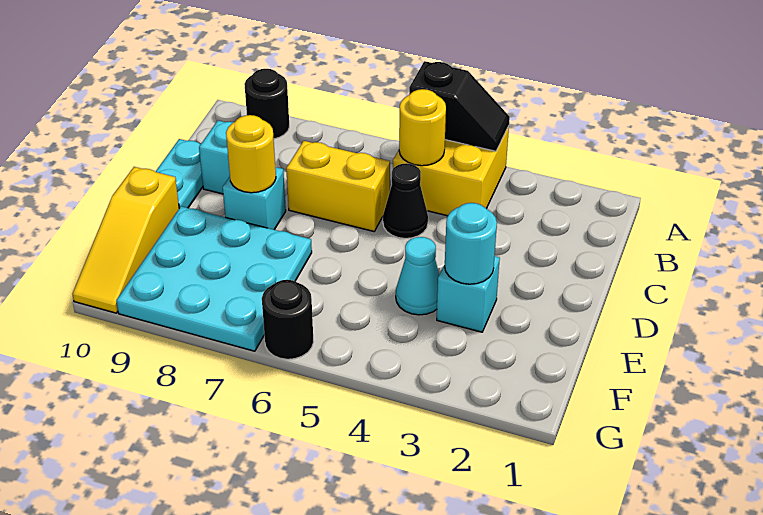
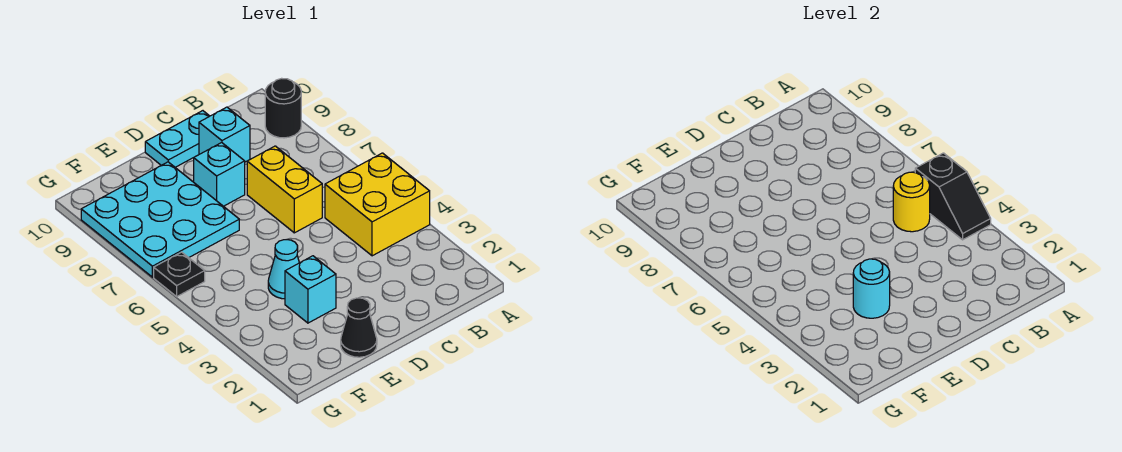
black cone C5 level 1 -> black cone E1 level 1
yellow round brick D8 level 2 -> none
yellow slope E10:G10 level 1 top E -> none
black round brick G6 level 1 -> black plate G6 level 1

